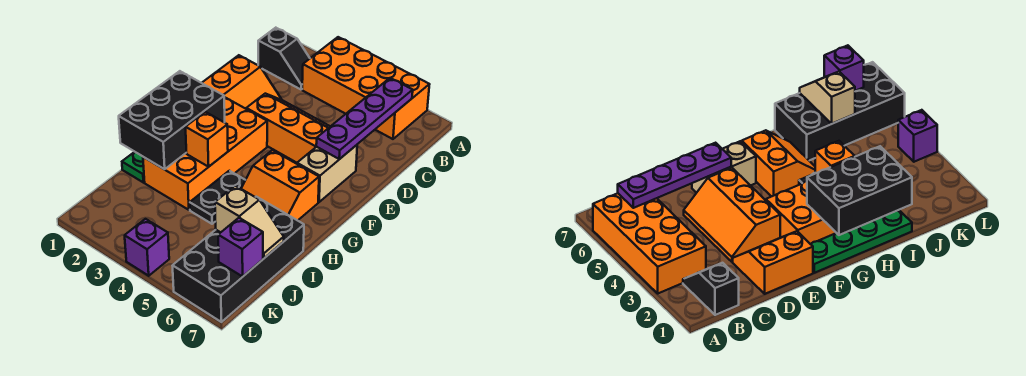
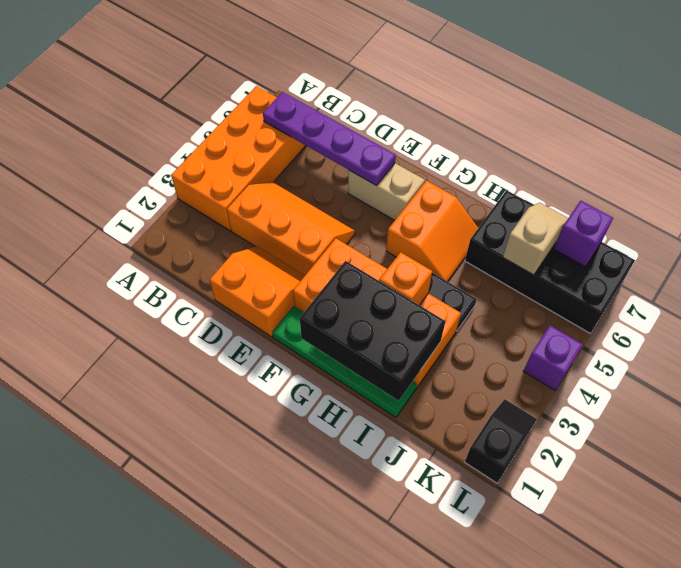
black slope B1:B2 level 1 top 1 -> black slope L1:L2 level 1 top 1
orange slope D3:E5 level 1 top E -> orange slope C3:E4 level 1 top 3

